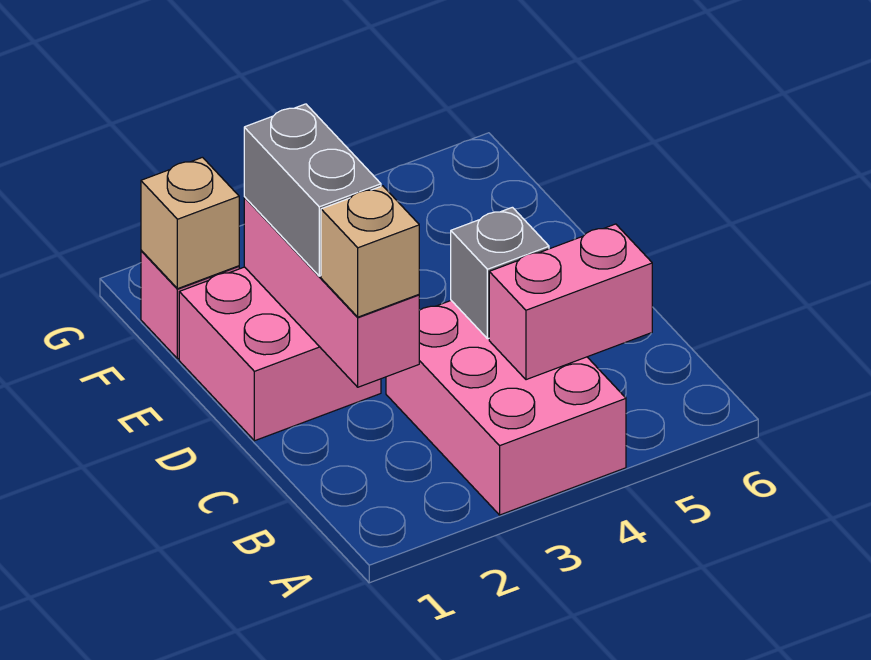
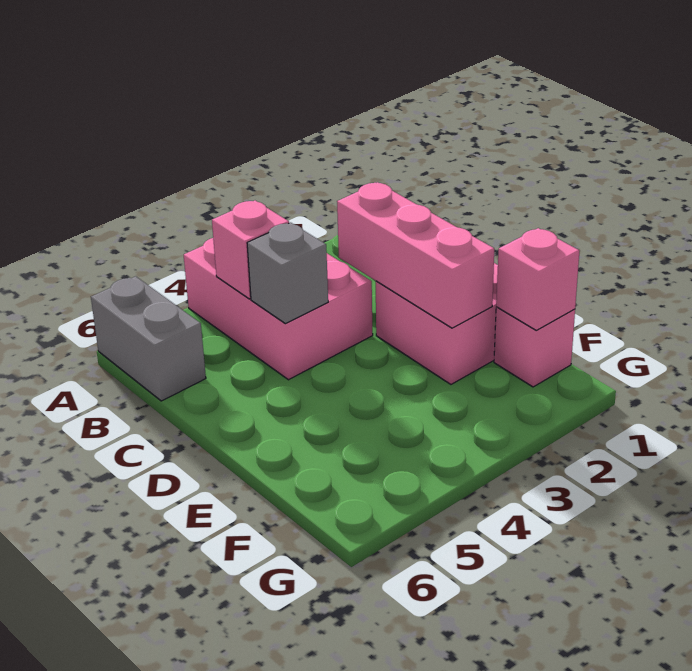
pink brick B4:B5 level 2 -> pink brick B4 level 2
tan brick C2 level 3 -> none
grey brick D2:E2 level 3 -> grey brick A6:B6 level 1
tan brick F1 level 2 -> pink brick F1 level 2

